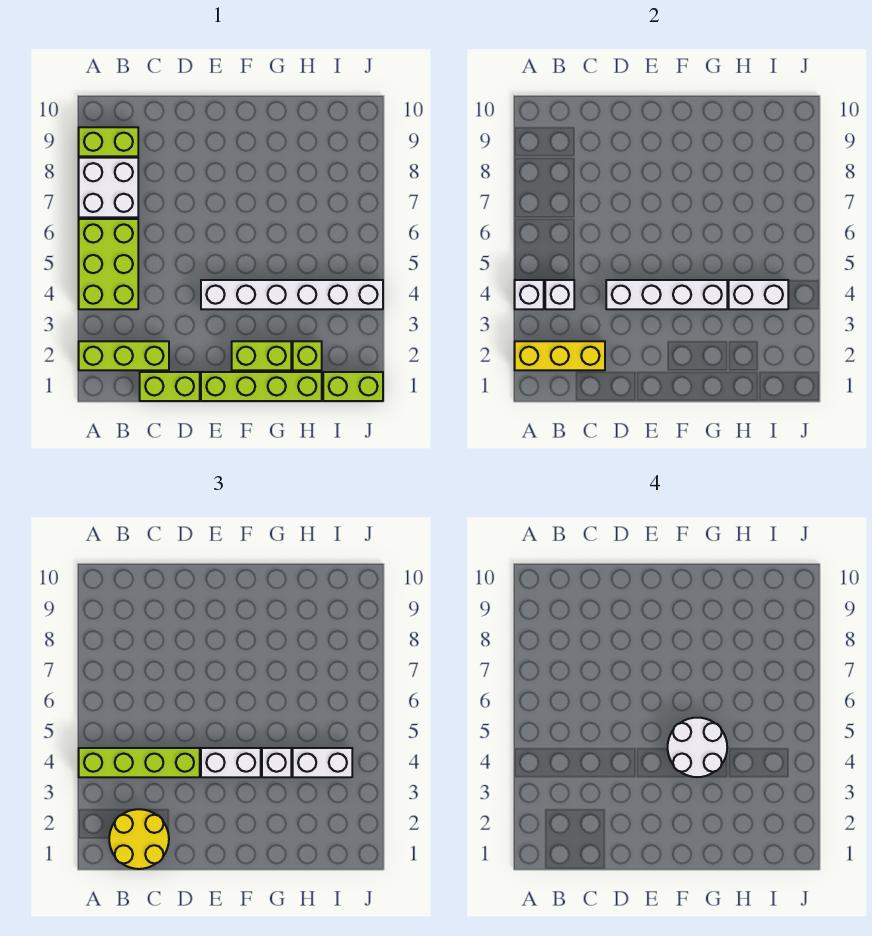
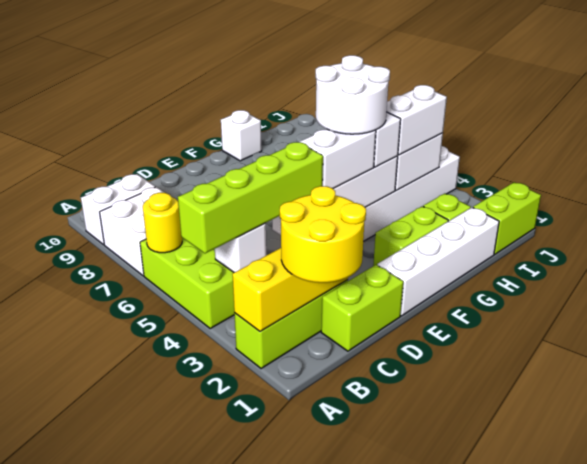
white brick A4 level 2 -> white brick G10 level 1
none -> yellow round brick A6 level 2
lime brick A9:B9 level 1 -> white brick A9:B9 level 1
lime brick E1:H1 level 1 -> white brick E1:H1 level 1

